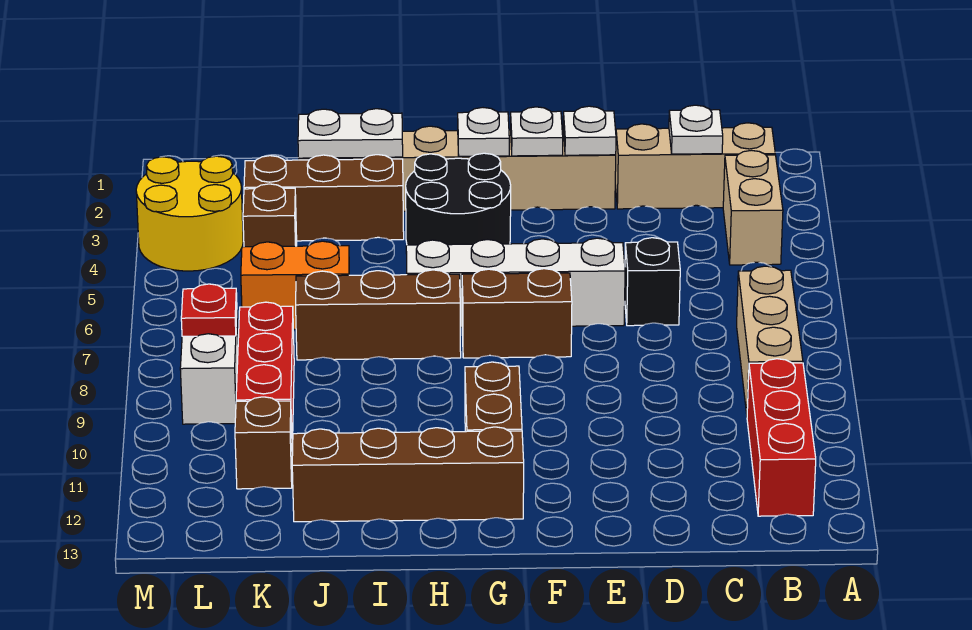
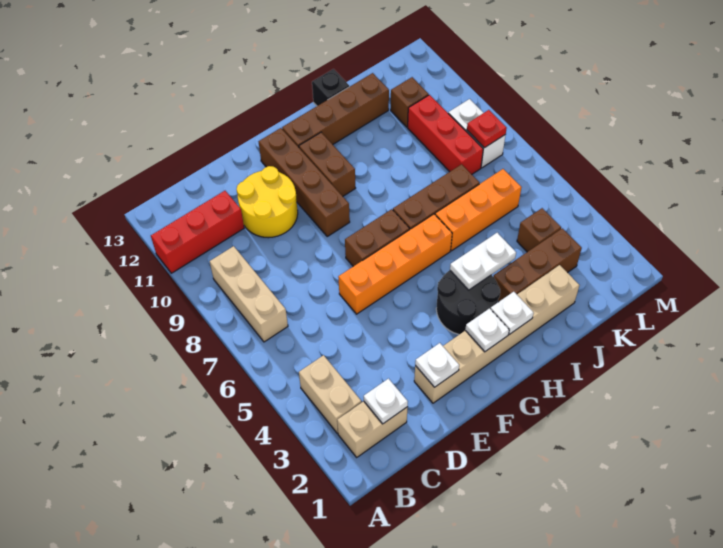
tan brick B2:D2 level 1 -> tan brick B2:C2 level 1
red brick B10:B12 level 1 -> red brick A11:C11 level 1
black brick D6 level 1 -> black brick I13 level 1
white brick E6:H6 level 1 -> orange brick E6:H6 level 1
white plate F2 level 2 -> white plate H2 level 2
none -> brown brick F9:F12 level 1
white plate I2:J2 level 2 -> white plate H4:I4 level 2
orange brick J6:K6 level 1 -> orange brick I6:K6 level 1
yellow round brick L3:M4 level 1 -> yellow round brick D10:E11 level 1

